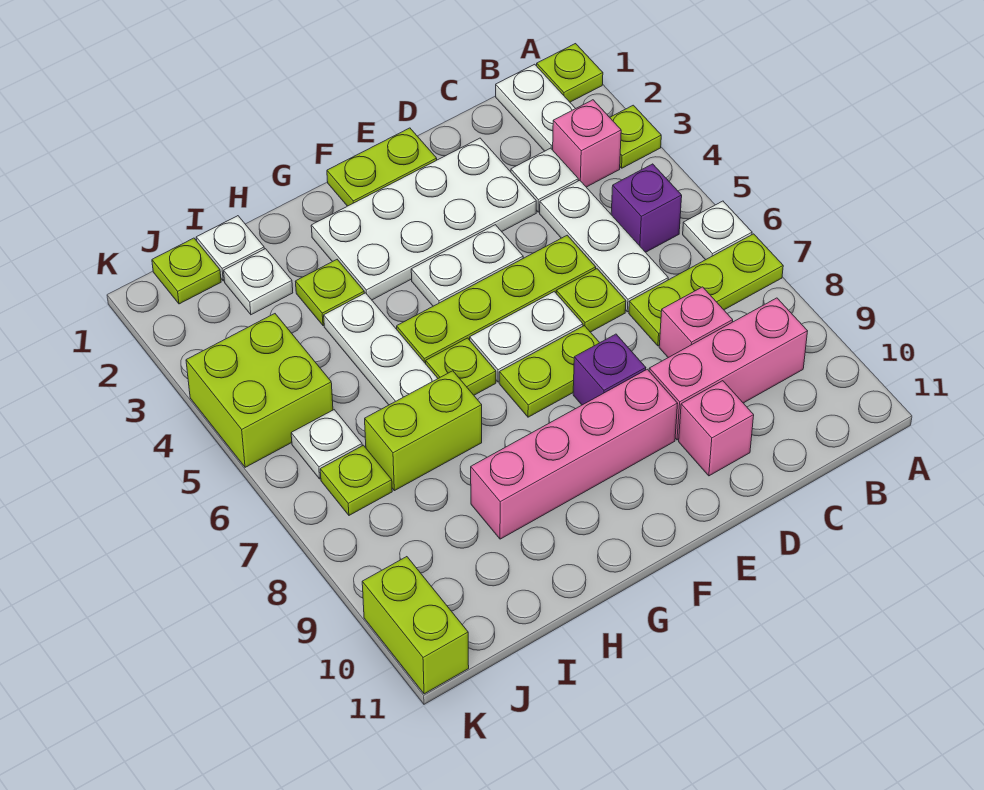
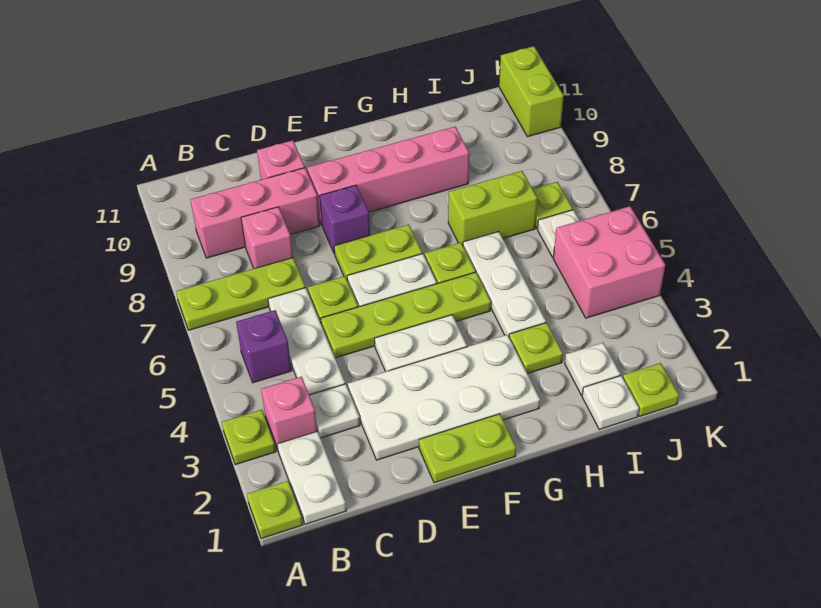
white plate A6 level 1 -> none
lime brick J4:K5 level 1 -> pink brick J4:K5 level 1

